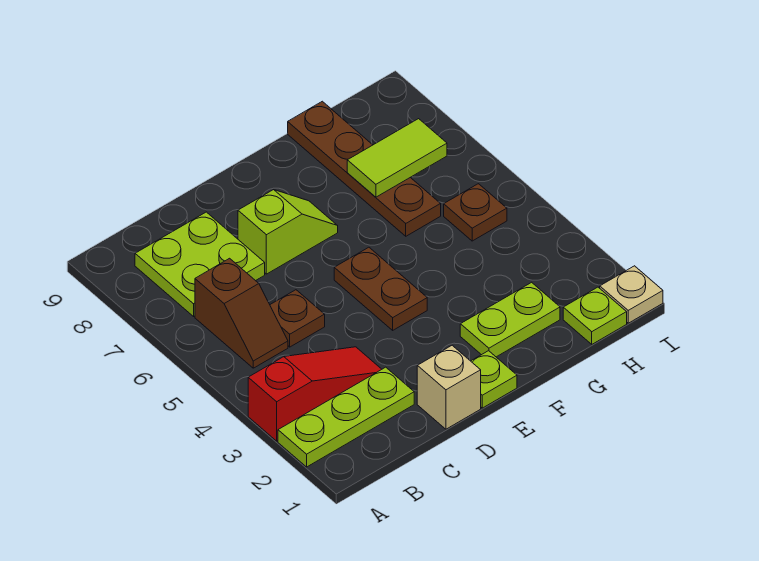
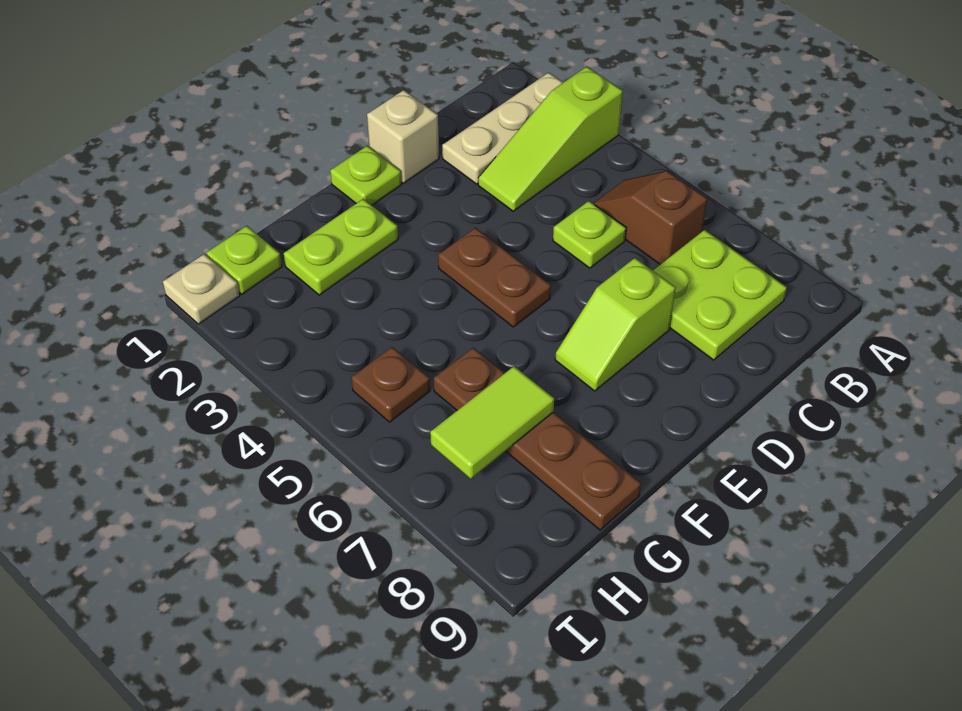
lime plate A2:C2 level 1 -> tan plate A2:C2 level 1
red slope A3:C3 level 1 top A -> lime slope A3:C3 level 1 top A
brown plate C5 level 1 -> lime plate C5 level 1

